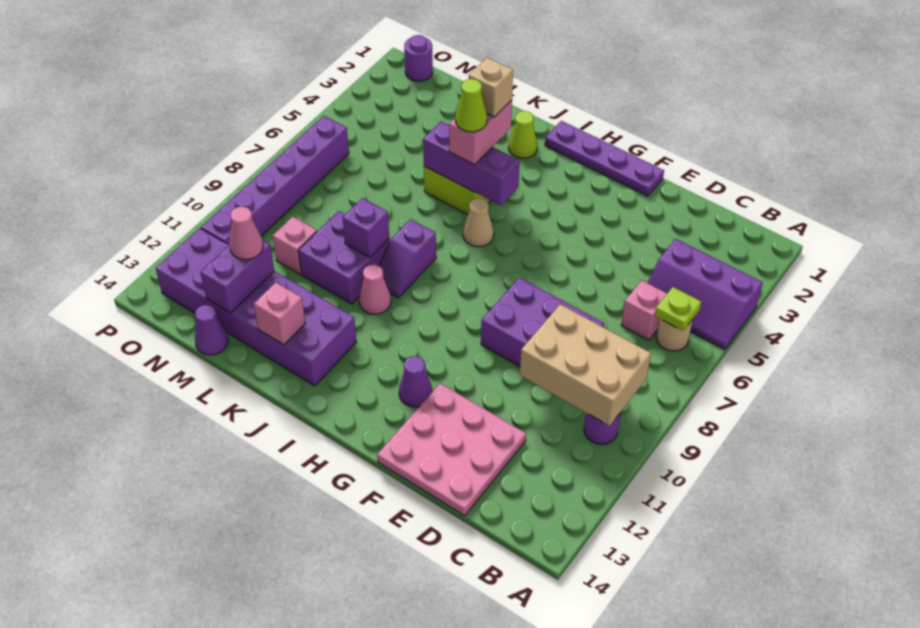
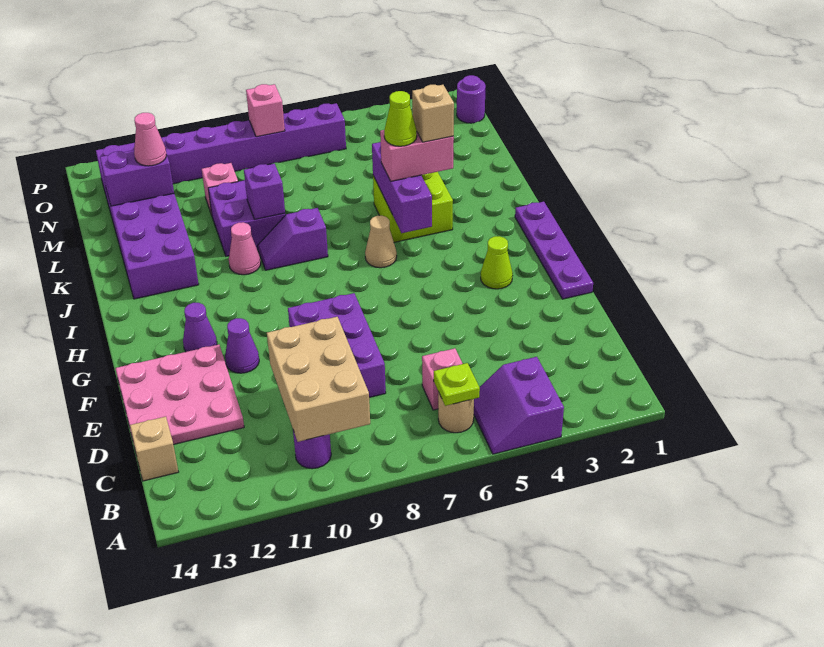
purple slope A4:C5 level 1 top 4 -> purple slope A4:B5 level 1 top 4
none -> tan brick C14 level 1
lime cone J2 level 1 -> lime cone G3 level 1
pink brick K13 level 2 -> pink brick O8 level 2
purple cone M14 level 1 -> purple cone F11 level 1

